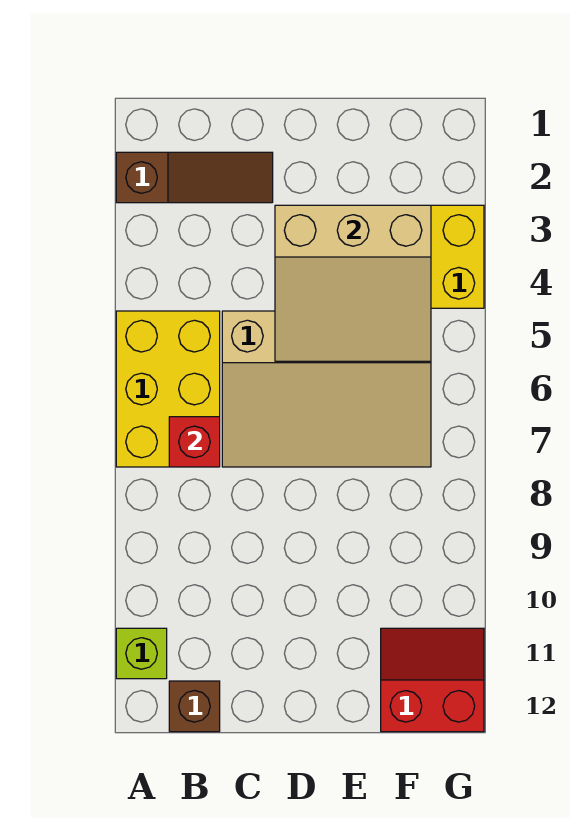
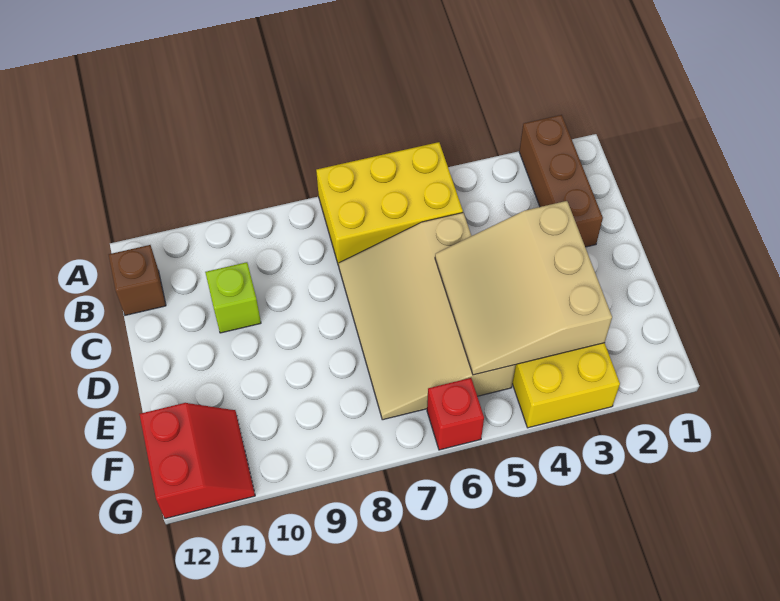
brown slope A2:C2 level 1 top A -> brown brick A2:C2 level 1
lime brick A11 level 1 -> lime brick C10 level 1
red brick B7 level 2 -> red brick G6 level 1

